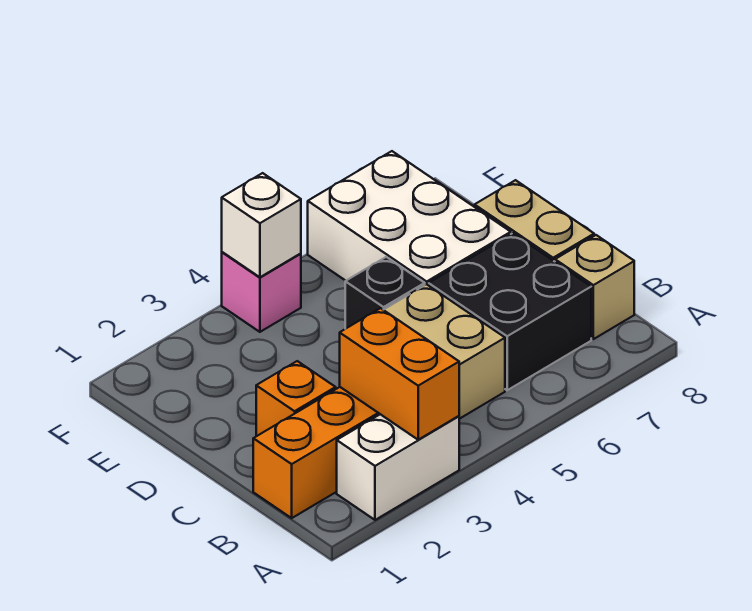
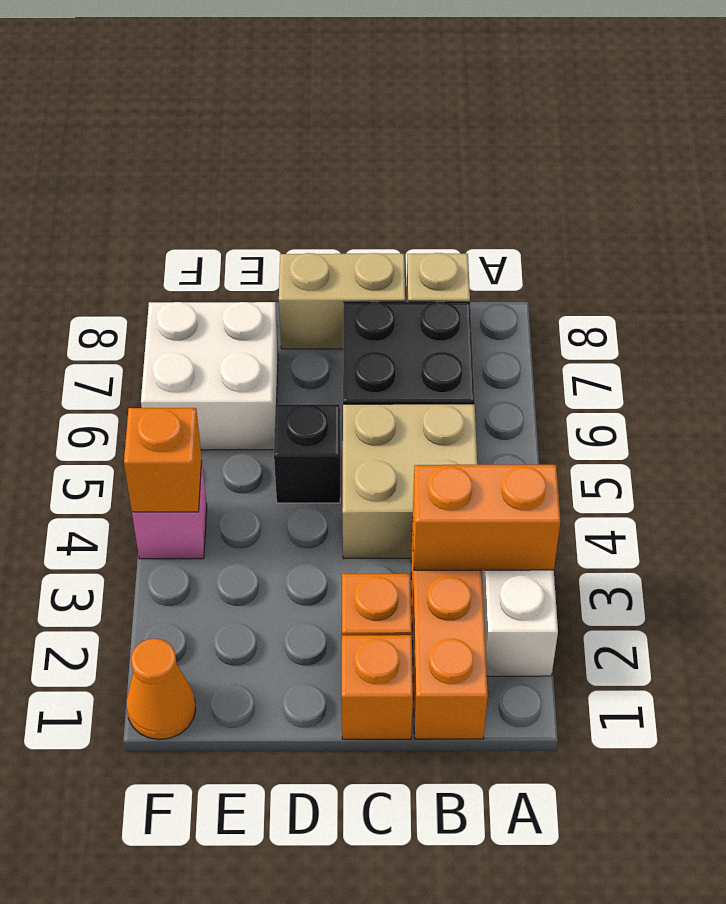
none -> orange brick C1 level 1
white brick D6:F7 level 1 -> white brick E6:F7 level 1
none -> orange cone F1 level 1
white brick F4 level 2 -> orange brick F4 level 2

